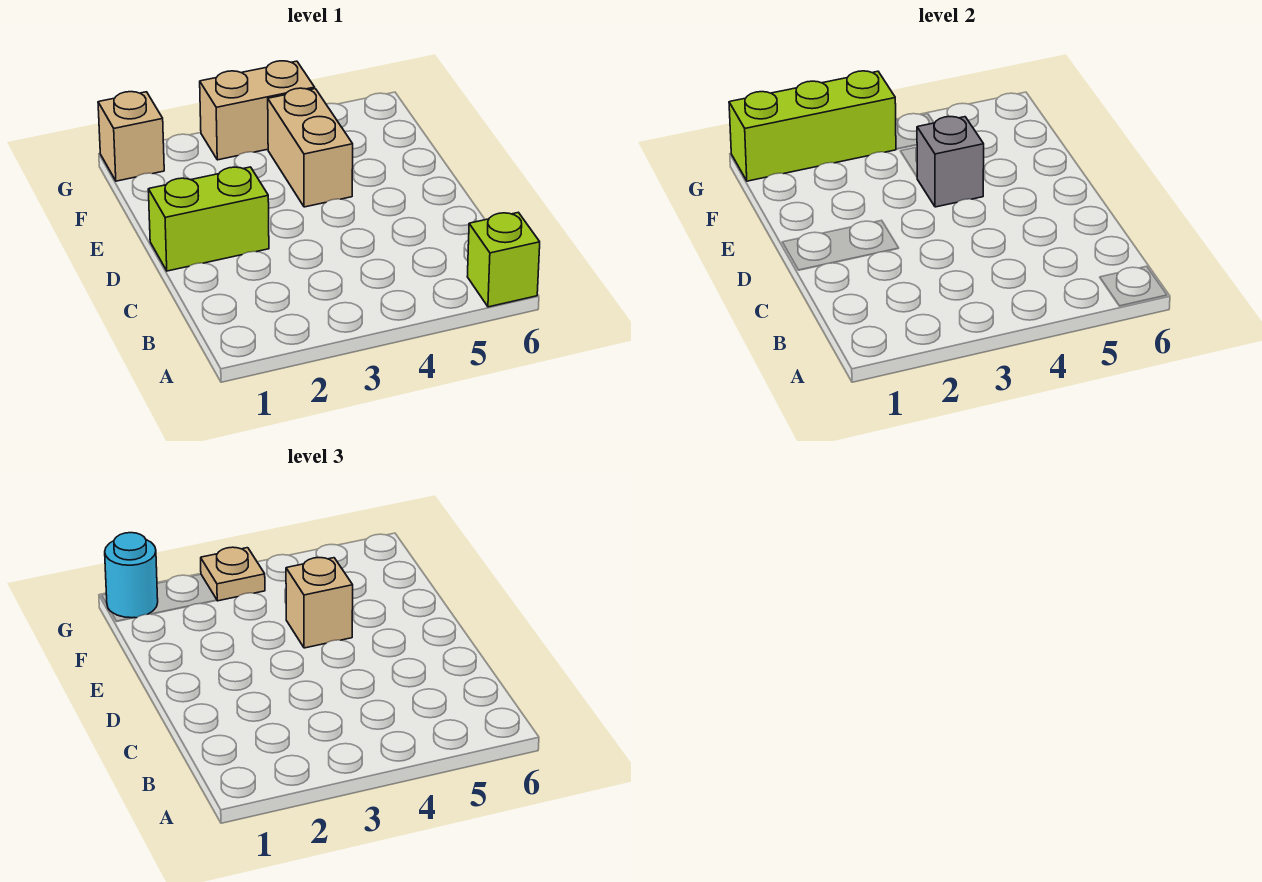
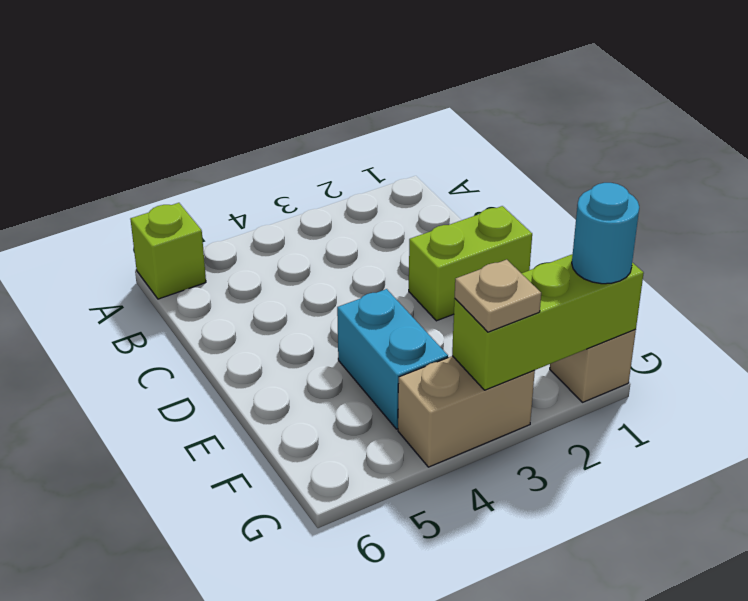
tan brick E4:F4 level 1 -> cyan brick E4:F4 level 1
grey brick E4 level 2 -> none
tan brick E4 level 3 -> none

